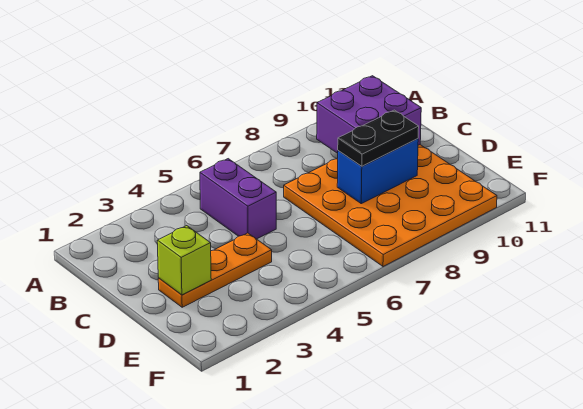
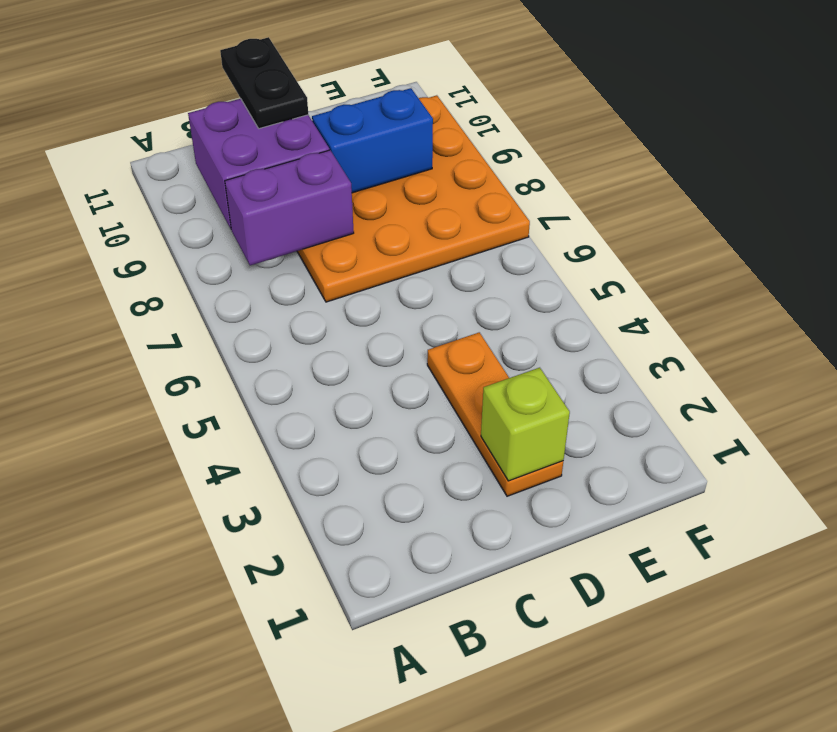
purple brick B5:C5 level 1 -> purple brick B8:C8 level 2
blue brick D8:D9 level 2 -> blue brick D9:E9 level 2
black plate D8:D9 level 3 -> black plate C10:C11 level 3

